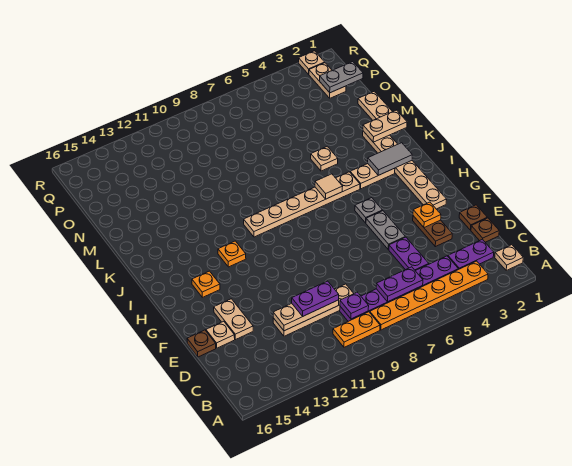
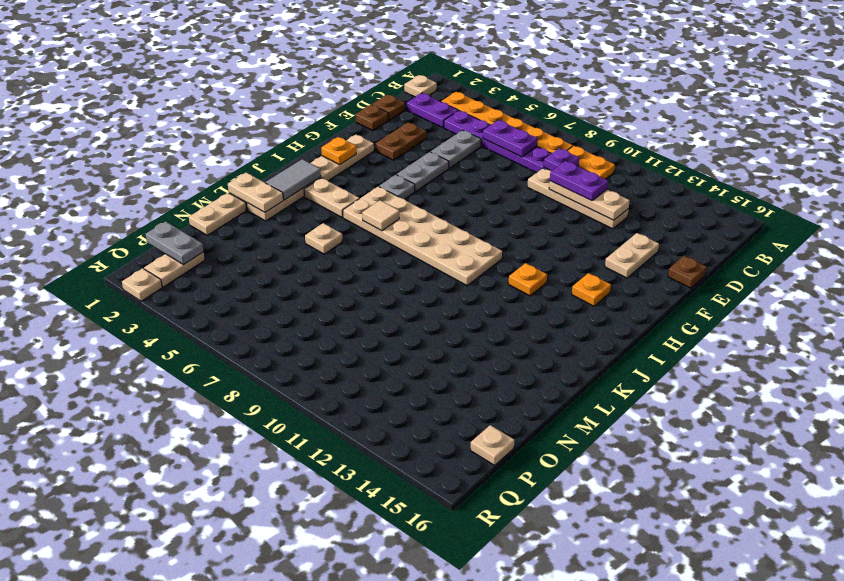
purple plate D5:E5 level 1 -> grey plate D5:E5 level 1
tan plate E15 level 1 -> tan plate P16 level 1
orange plate F3 level 2 -> orange plate H2 level 2
grey tile J2:J3 level 2 -> grey tile J2:K2 level 2
tan plate J5:J10 level 1 -> tan plate I5:J10 level 1

